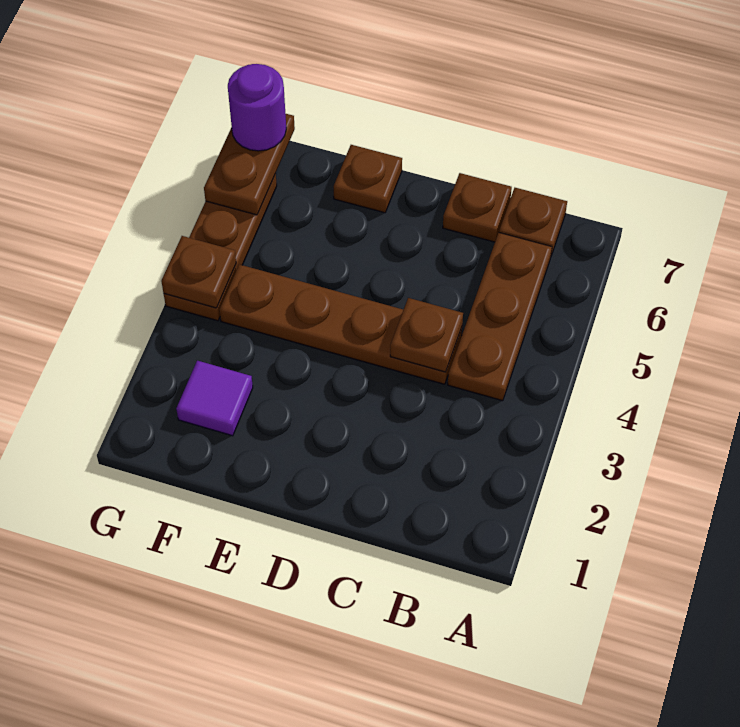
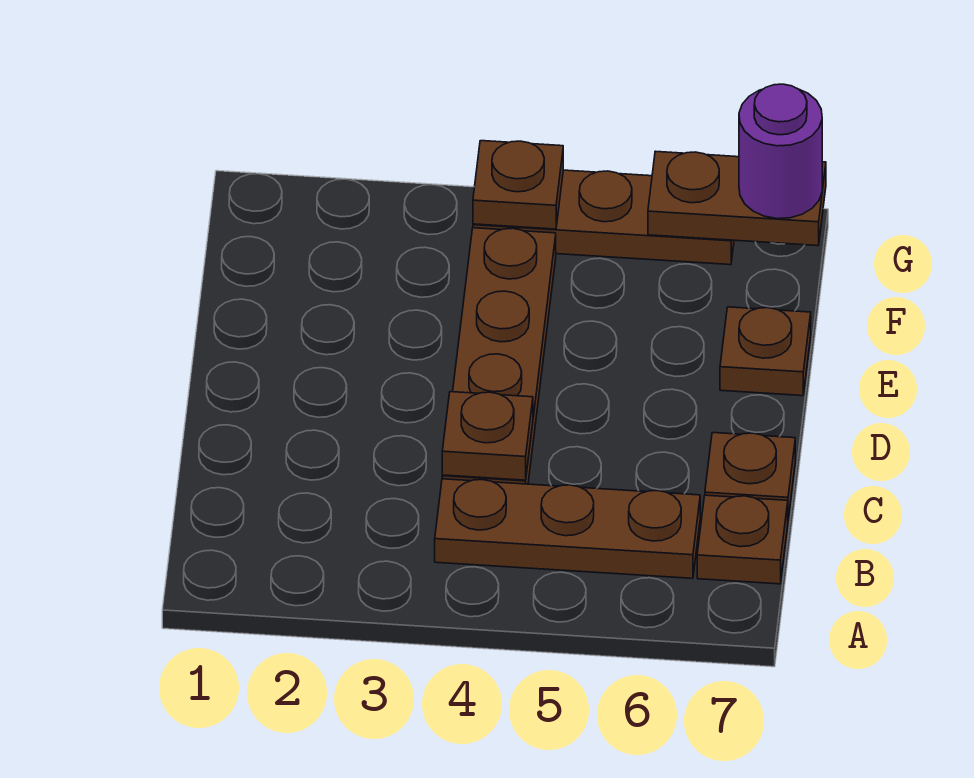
purple tile F2 level 1 -> none

